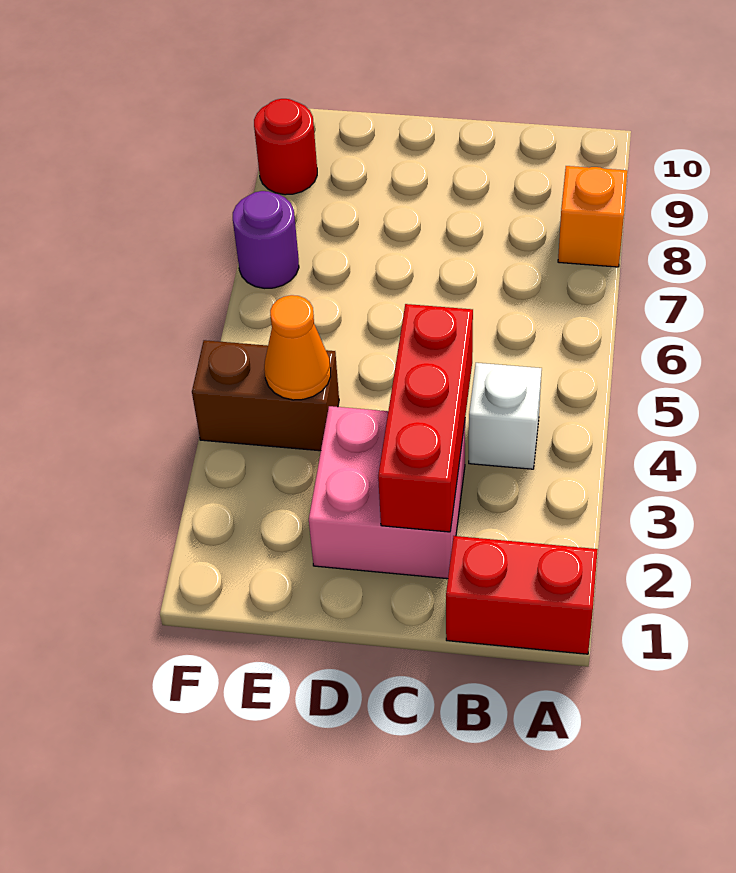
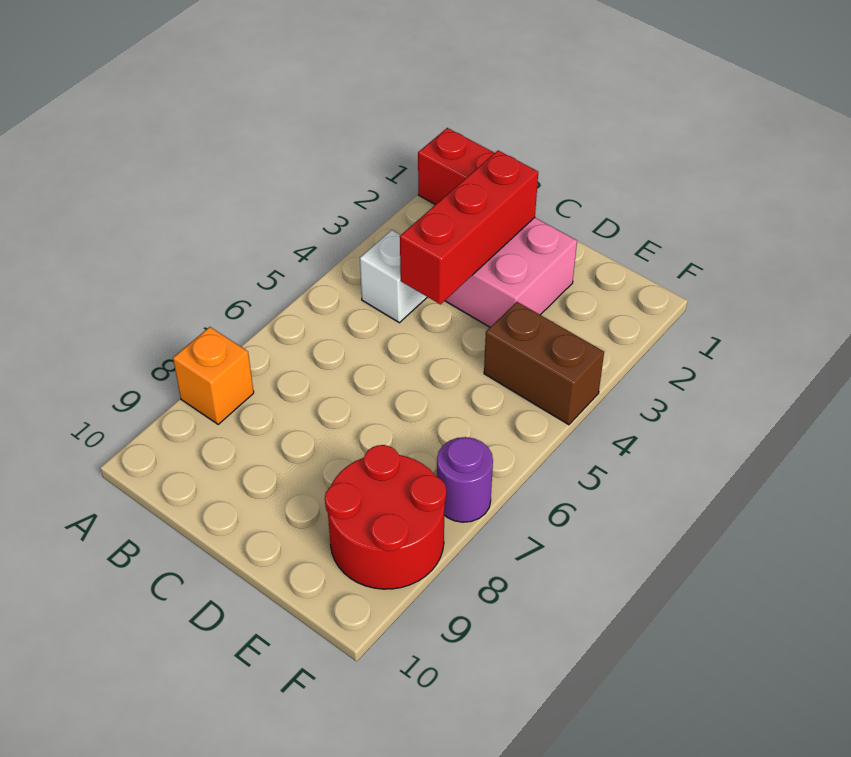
orange cone E4 level 2 -> none
red round brick F9 level 1 -> red round brick E8:F9 level 1

